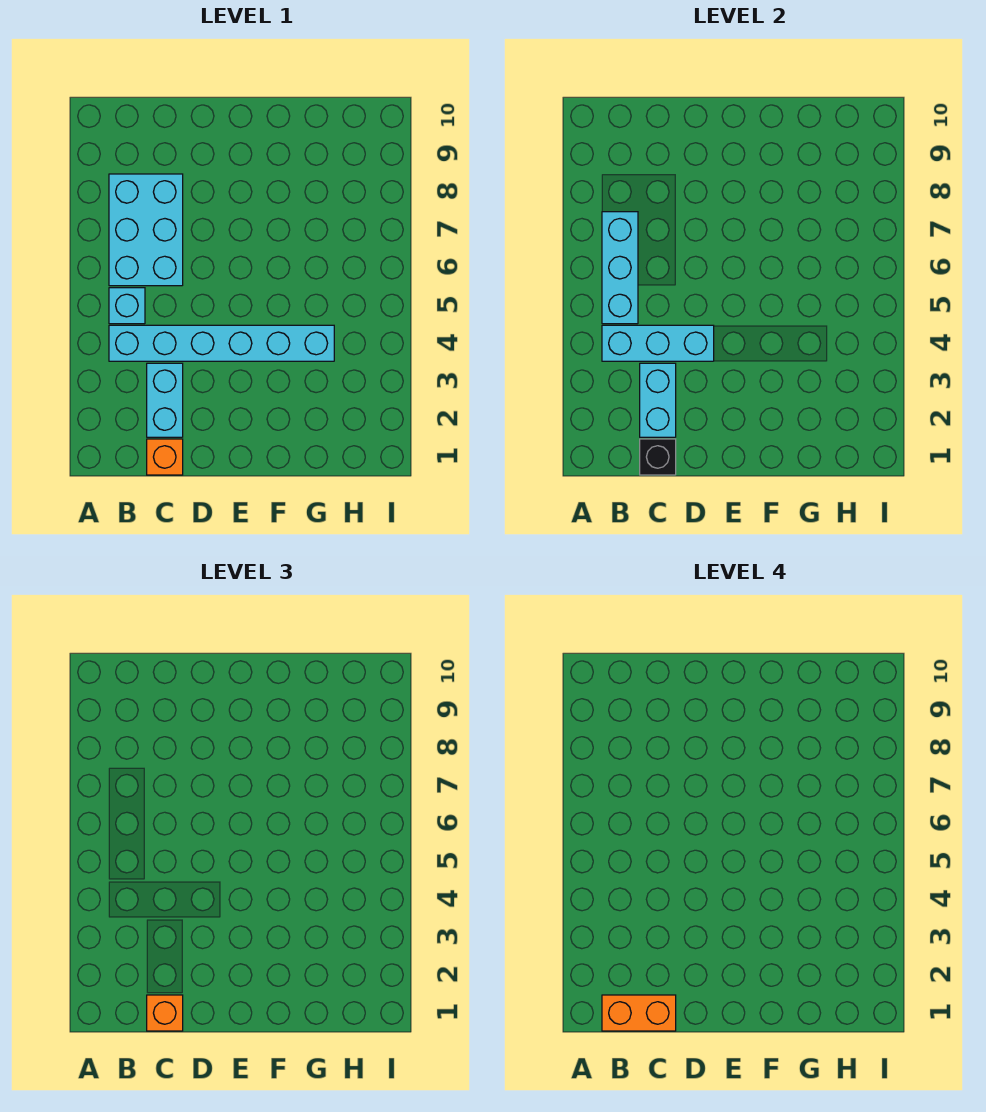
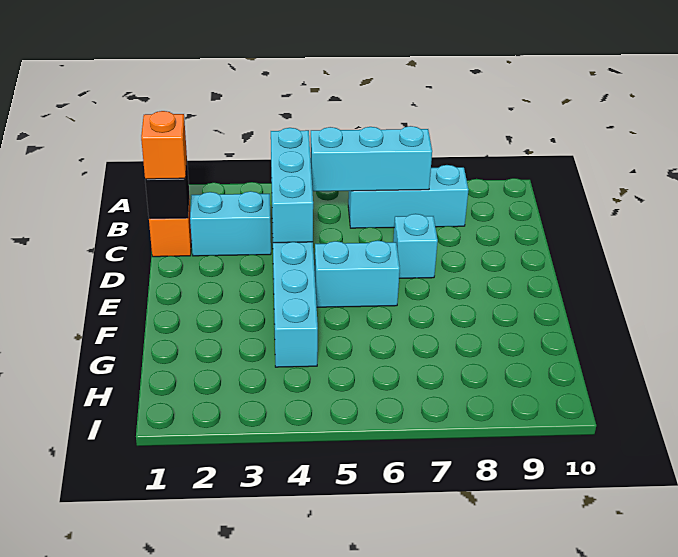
orange brick B1:C1 level 4 -> none
cyan brick B5 level 1 -> cyan brick D7 level 1
cyan brick B6:C8 level 1 -> cyan brick B6:B8 level 1
cyan brick C2:C3 level 2 -> cyan brick E5:E6 level 1

